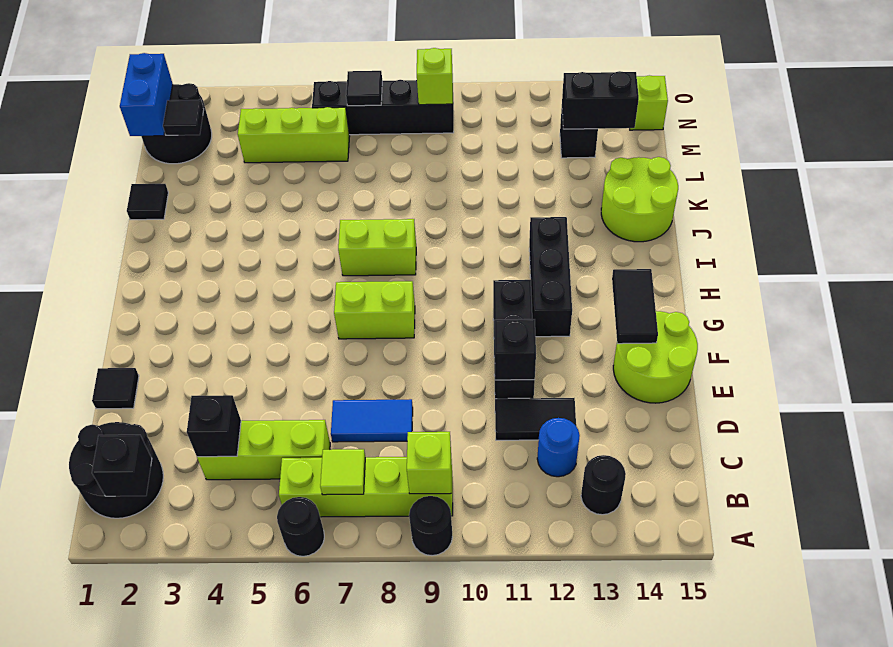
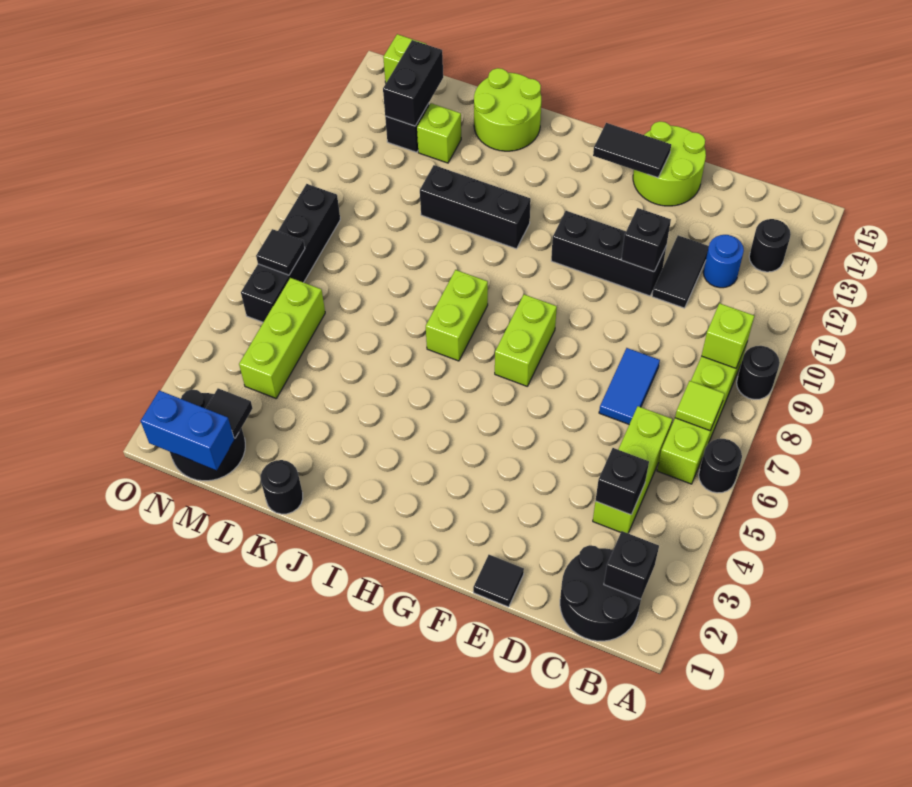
black brick G12:I12 level 1 -> black brick I11:K11 level 1
black tile K1 level 1 -> black round brick K1 level 1
lime brick N9 level 2 -> lime brick L13 level 1

